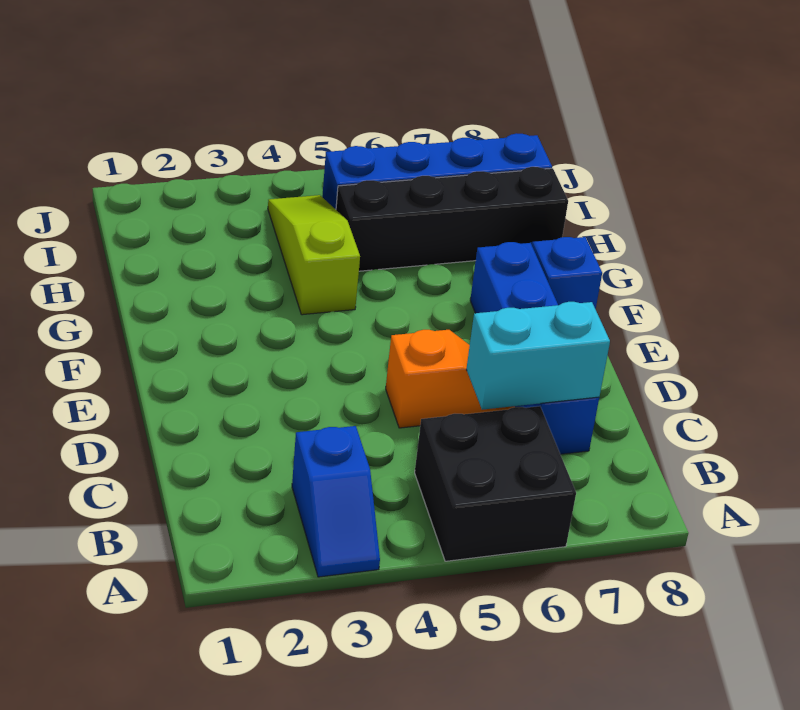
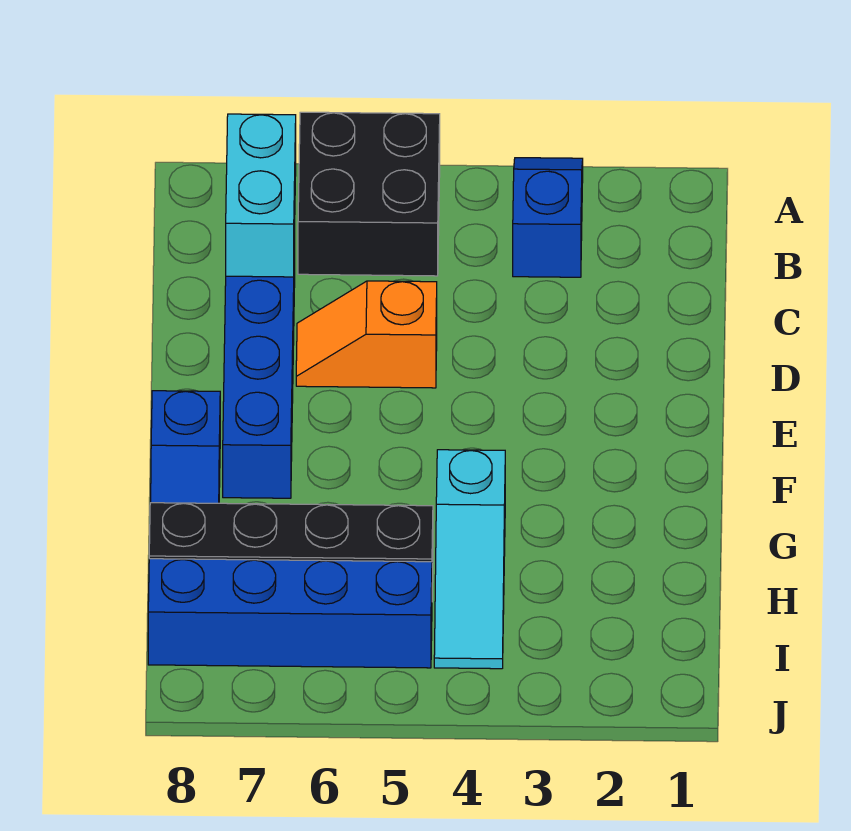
cyan brick C6:C7 level 2 -> cyan brick B7:C7 level 2
lime slope G4:I4 level 1 top G -> cyan slope G4:I4 level 1 top G

